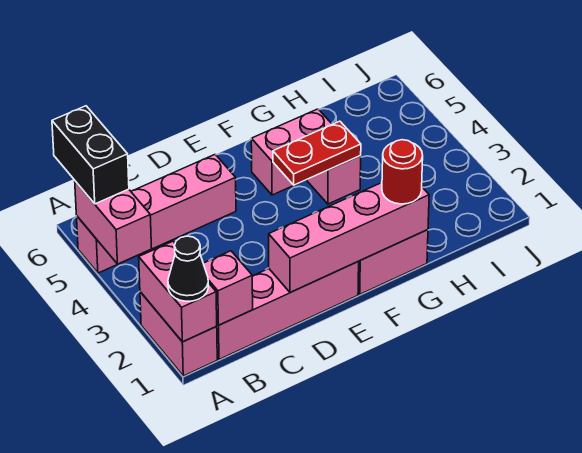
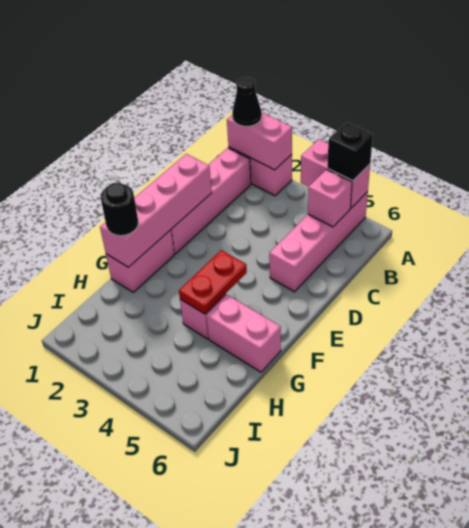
black brick A5:A6 level 3 -> black brick A5 level 3
pink brick B1 level 2 -> pink brick B5 level 2
pink brick F5:G5 level 1 -> pink brick G5:G6 level 1
red round brick G1 level 3 -> black round brick G1 level 3

